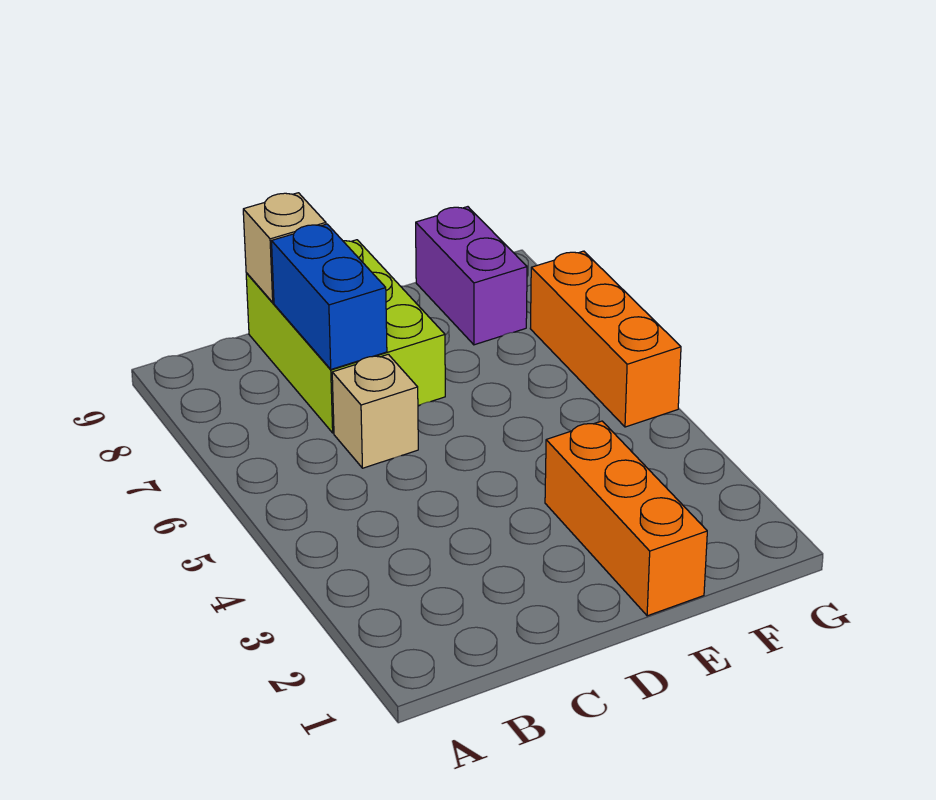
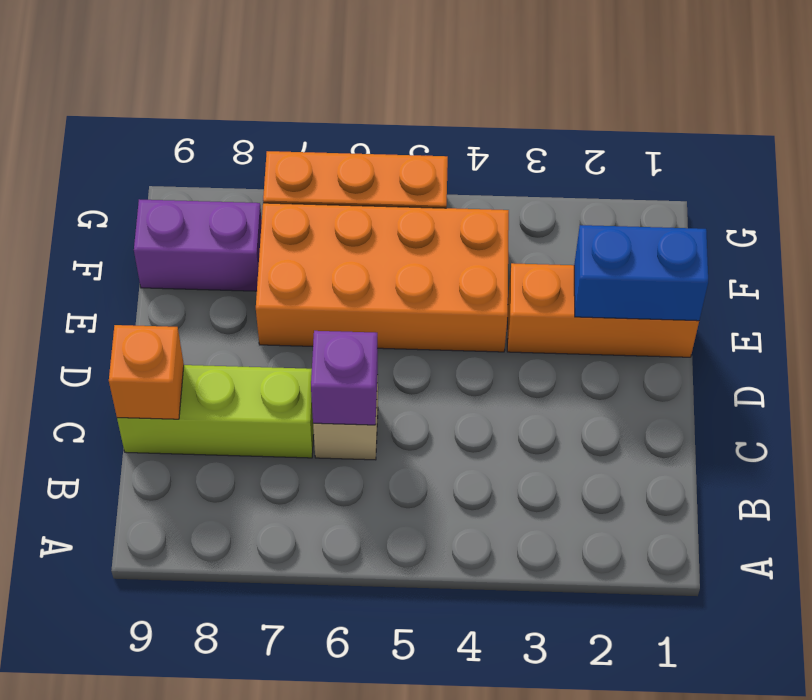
none -> purple brick C6 level 2
lime brick C7:D9 level 1 -> lime brick C7:C9 level 1
blue brick C7:C8 level 2 -> blue brick E1:E2 level 2
tan brick C9 level 2 -> orange brick C9 level 2
none -> orange brick E4:F7 level 1

